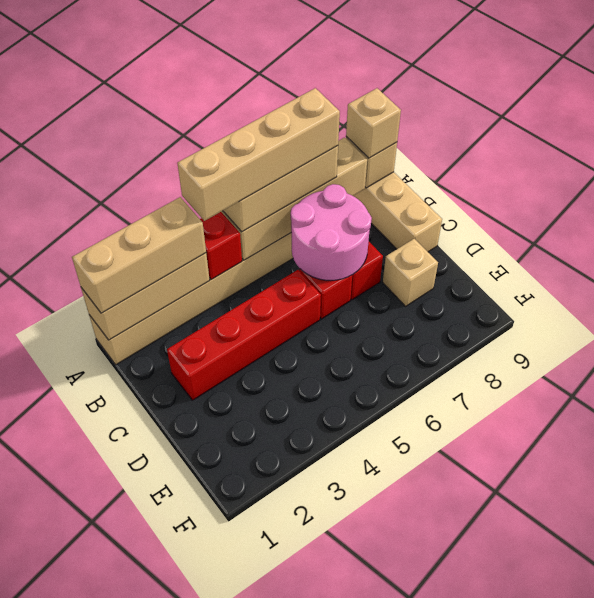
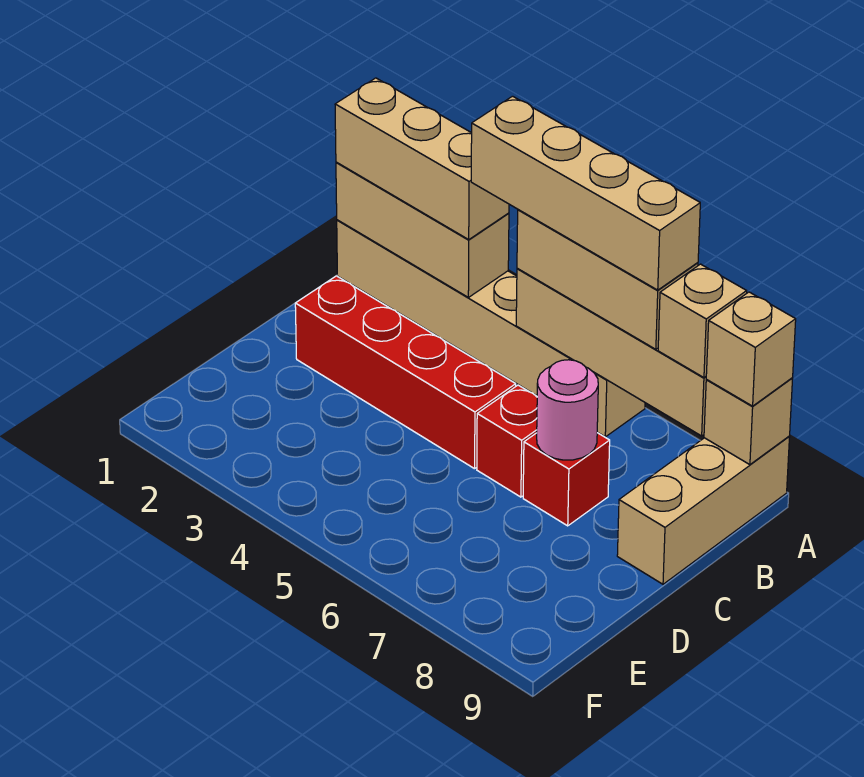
red brick A4 level 2 -> none
pink round brick B6:C7 level 2 -> pink round brick C7 level 2
tan brick D8 level 1 -> tan brick A8 level 3

